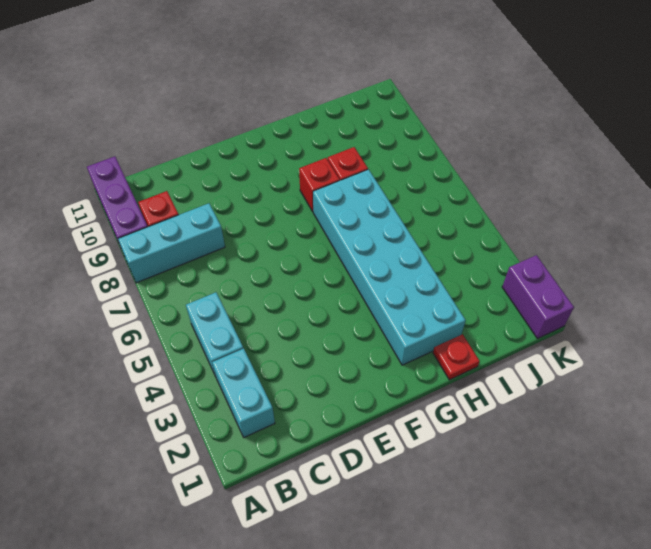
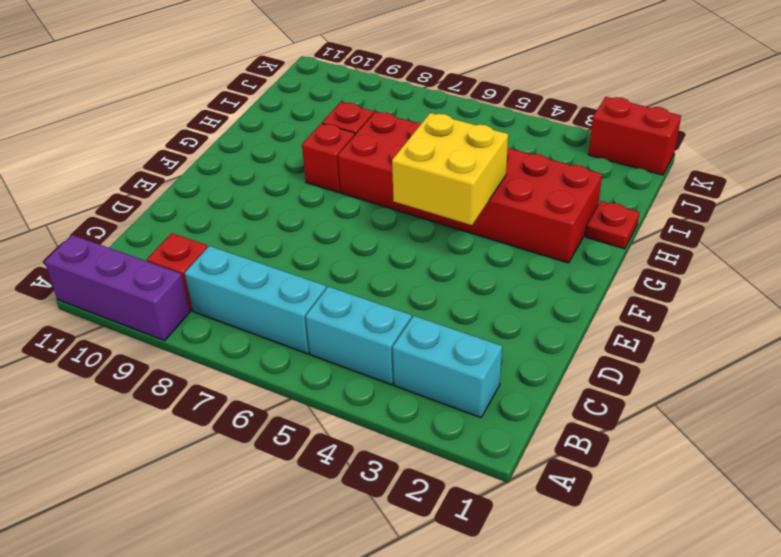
cyan brick A8:C8 level 1 -> cyan brick B6:B8 level 1
none -> yellow brick F4:G5 level 2
cyan brick G2:H7 level 1 -> red brick G2:H7 level 1
purple brick K1:K2 level 1 -> red brick K1:K2 level 1

